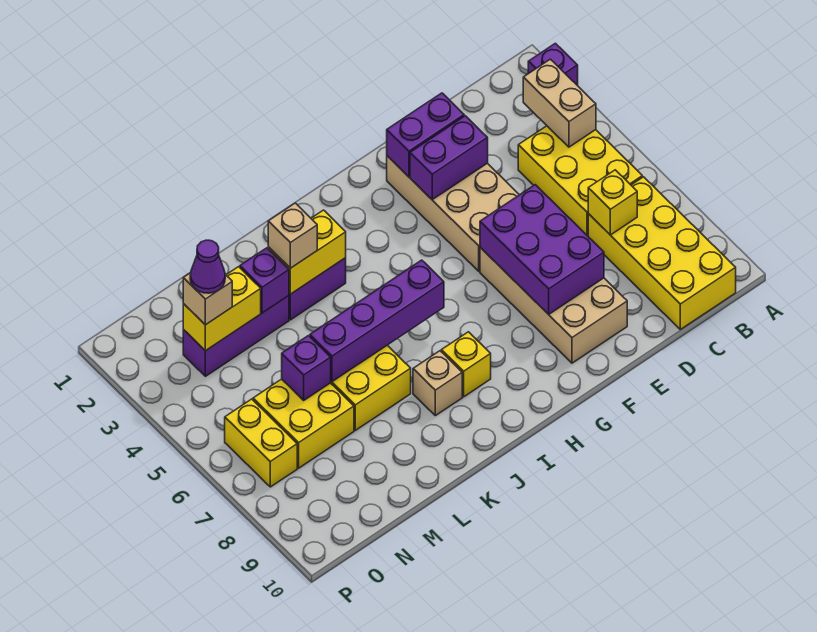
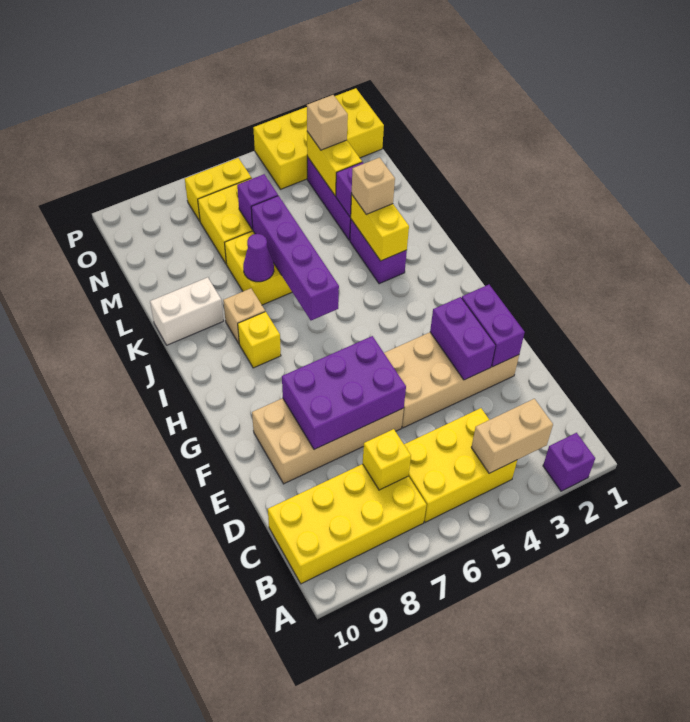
none -> white brick K9:K10 level 1
purple cone N3 level 4 -> purple cone K7 level 2
none -> yellow brick O1:P4 level 1

